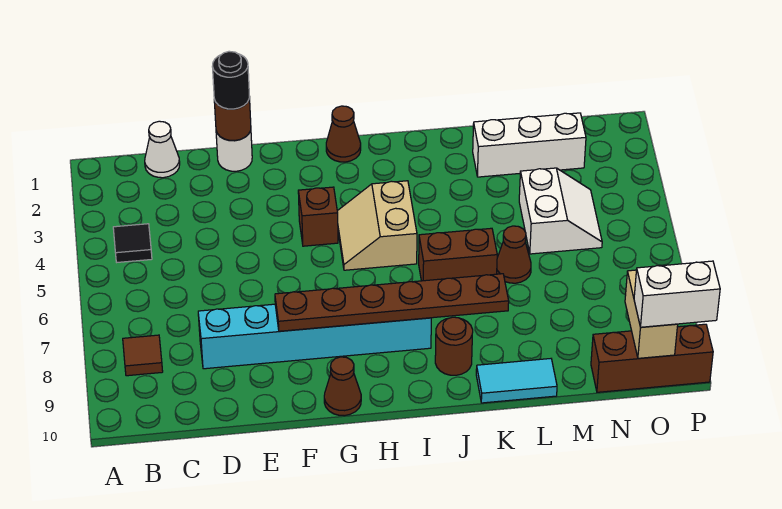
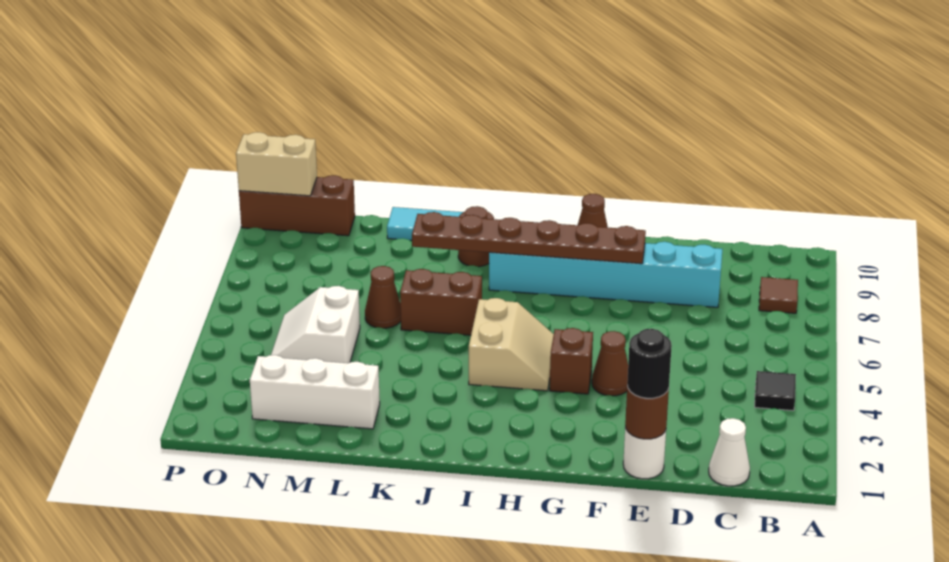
brown cone H1 level 1 -> brown cone F4 level 1
tan brick O9:O10 level 2 -> tan brick O10:P10 level 2
white brick O10:P10 level 3 -> none

